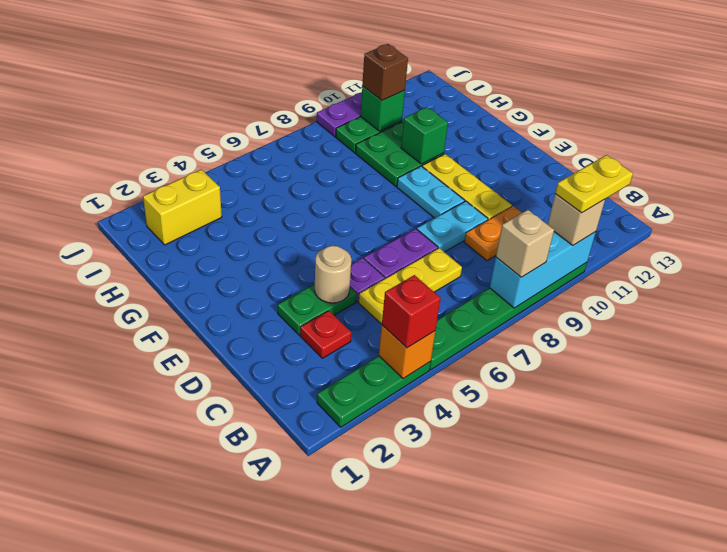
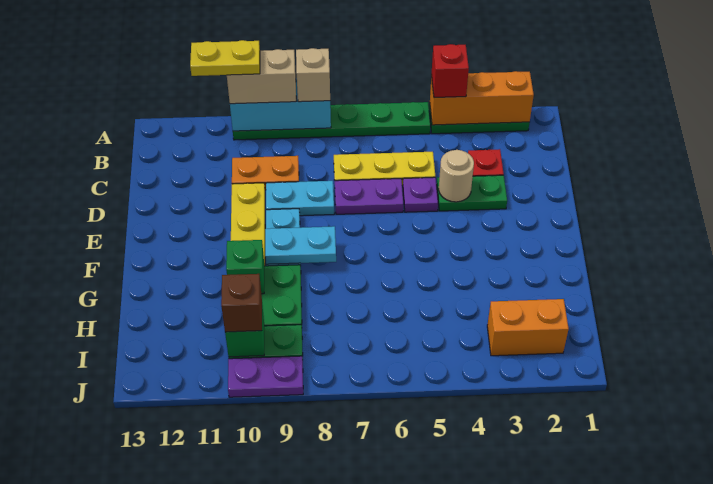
orange brick A4 level 2 -> orange brick A2:A4 level 2
tan brick A10 level 3 -> tan brick A9:A10 level 3
none -> cyan plate F8:F9 level 2
yellow brick I2:I3 level 1 -> orange brick I2:I3 level 1

